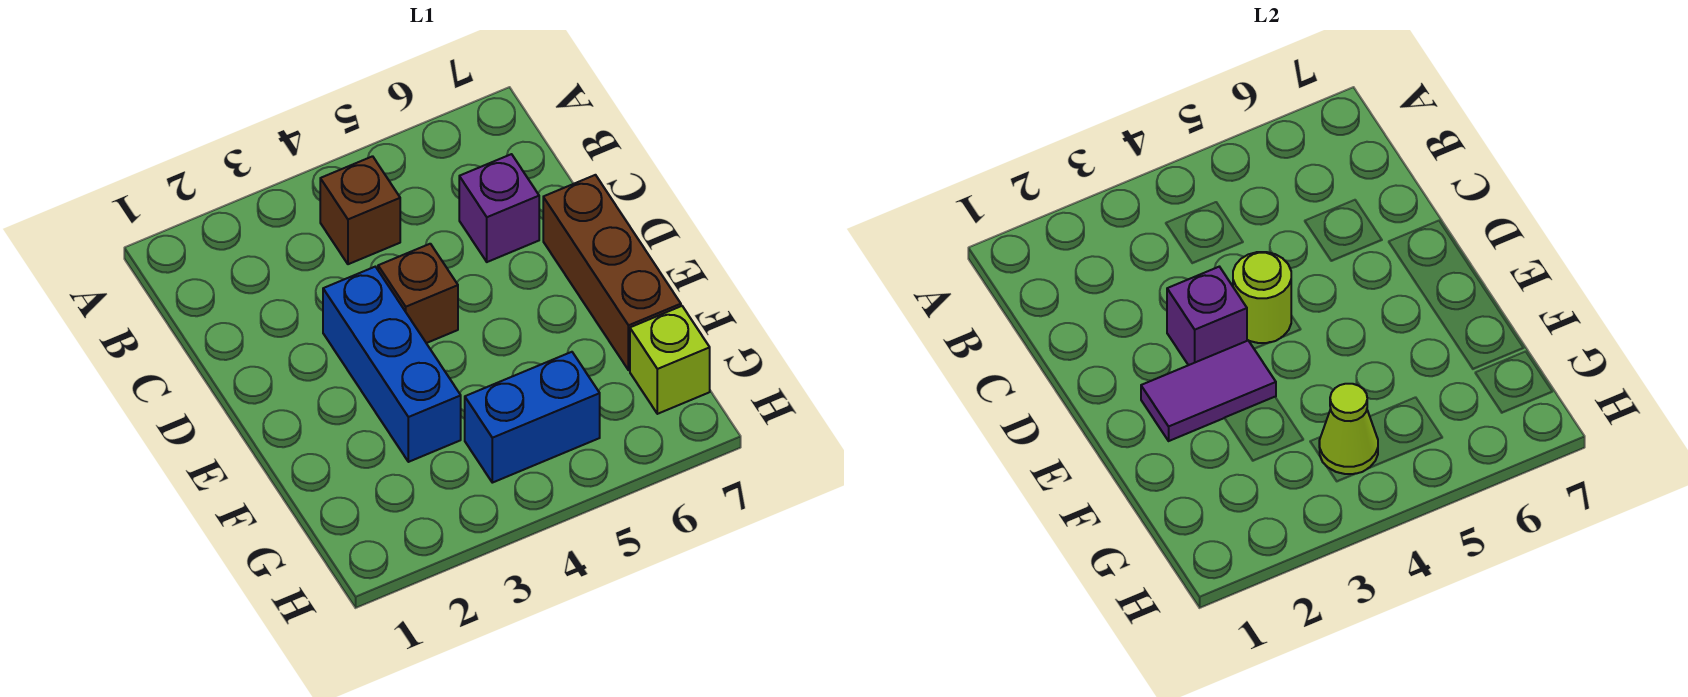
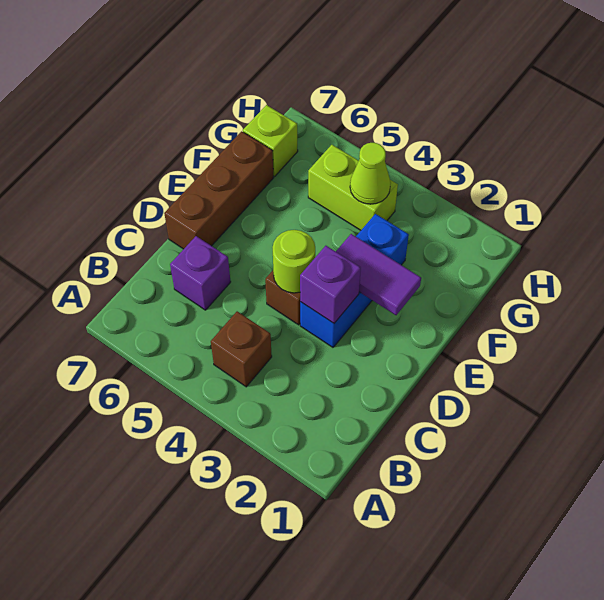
blue brick G4:G5 level 1 -> lime brick G4:G5 level 1

